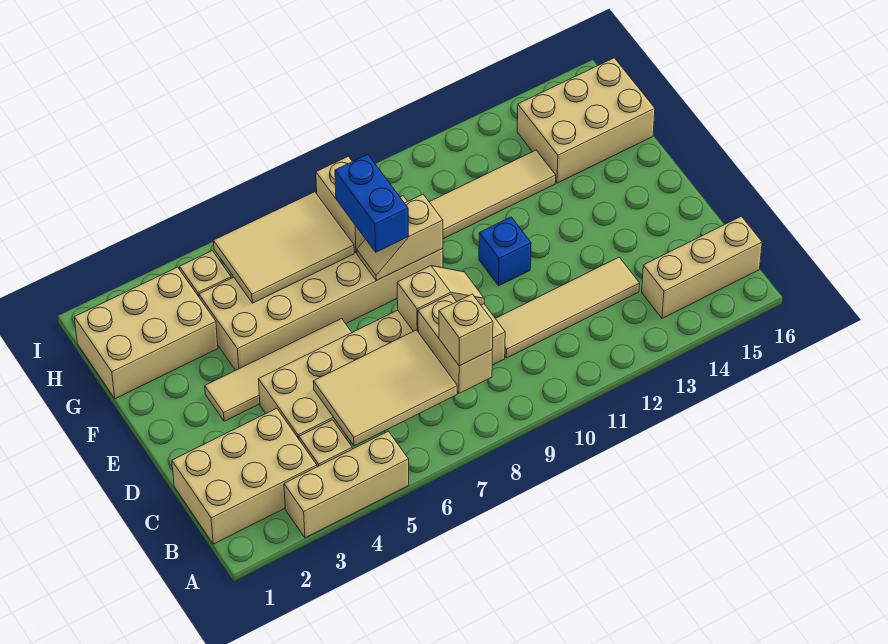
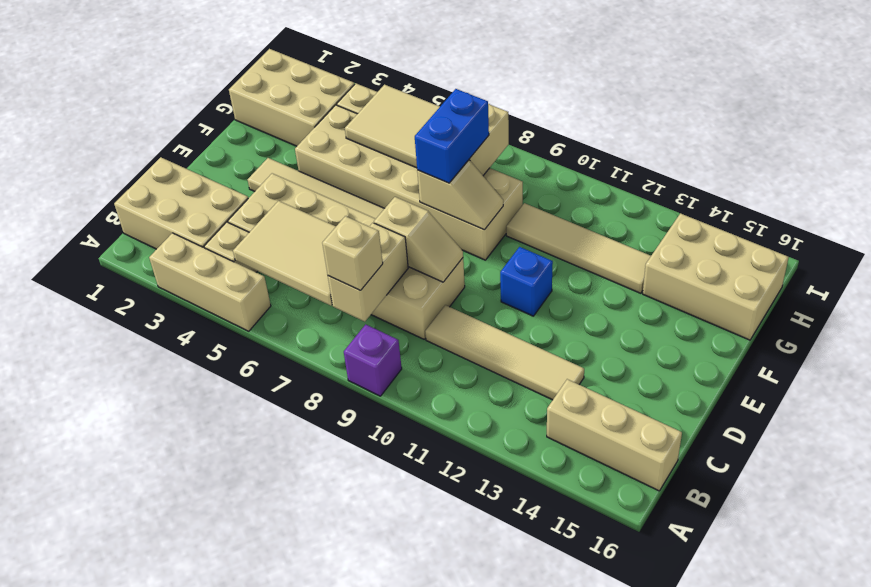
none -> purple brick A9 level 1
tan slope F8:F9 level 2 top 9 -> tan slope F8:F9 level 2 top 8

